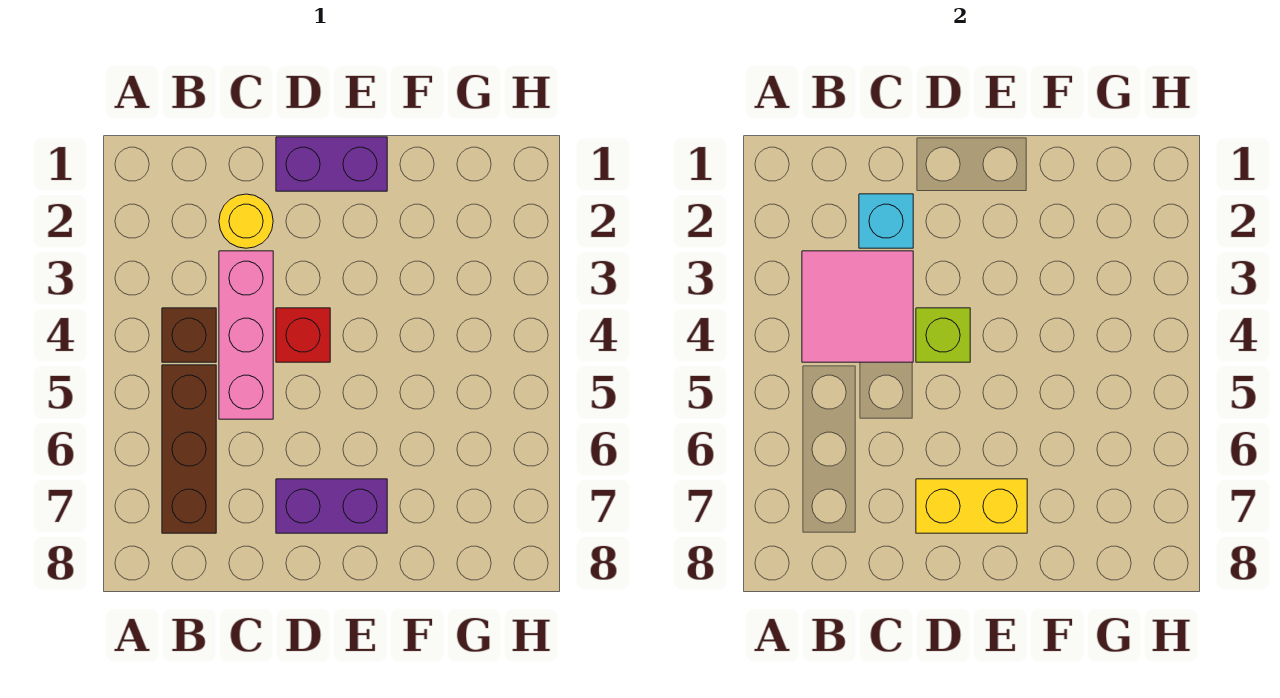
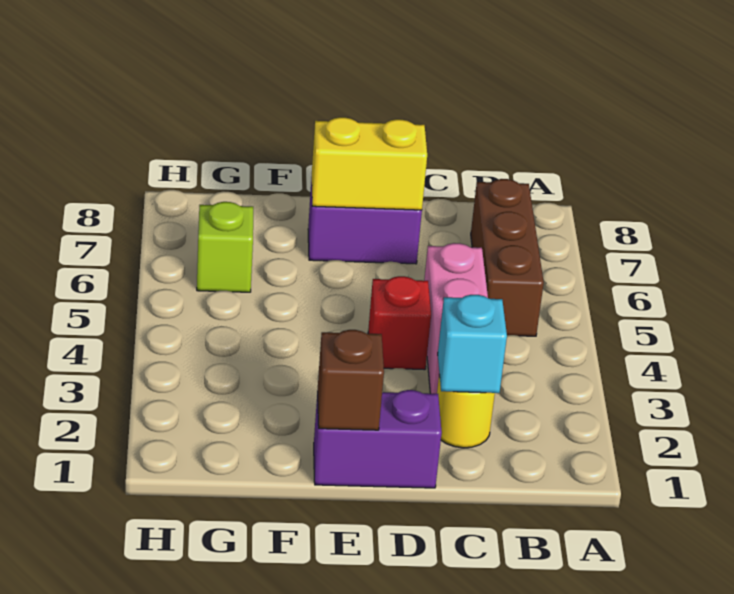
pink tile B3:C4 level 2 -> none
brown brick B4 level 1 -> brown brick E1 level 2
lime brick D4 level 2 -> lime brick G6 level 1

